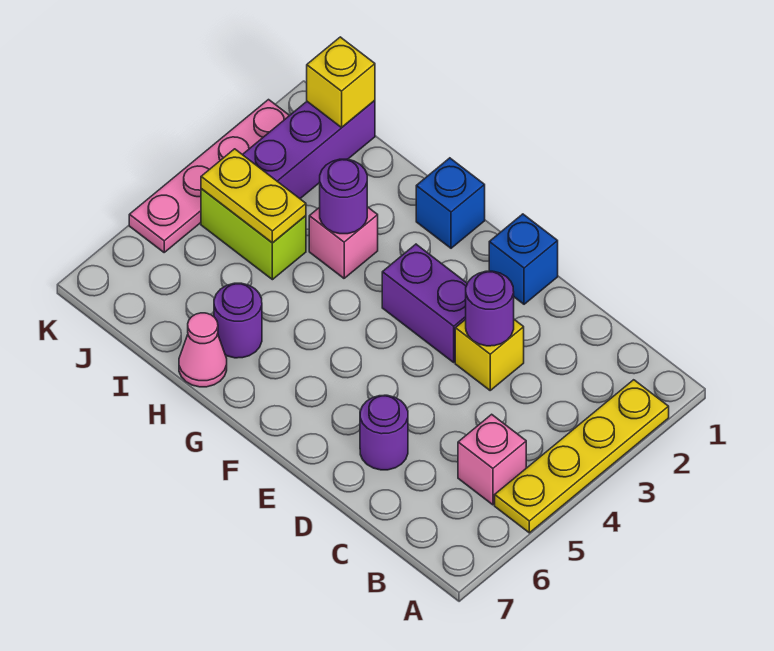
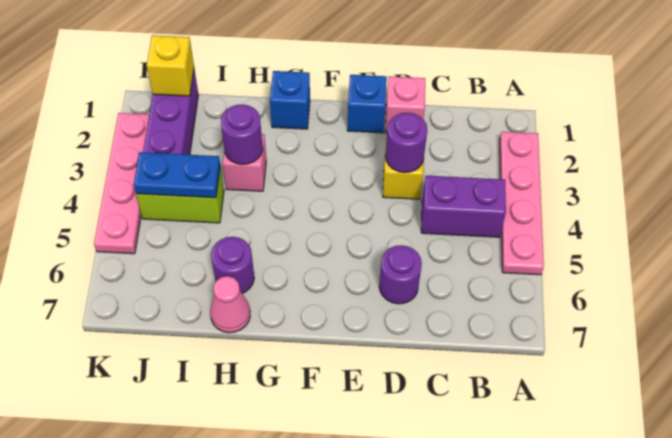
yellow plate A2:A5 level 1 -> pink plate A2:A5 level 1
pink brick B5 level 1 -> pink brick D1 level 1
purple brick E3:F3 level 1 -> purple brick B4:C4 level 1
yellow plate I4:J4 level 2 -> blue plate I4:J4 level 2

